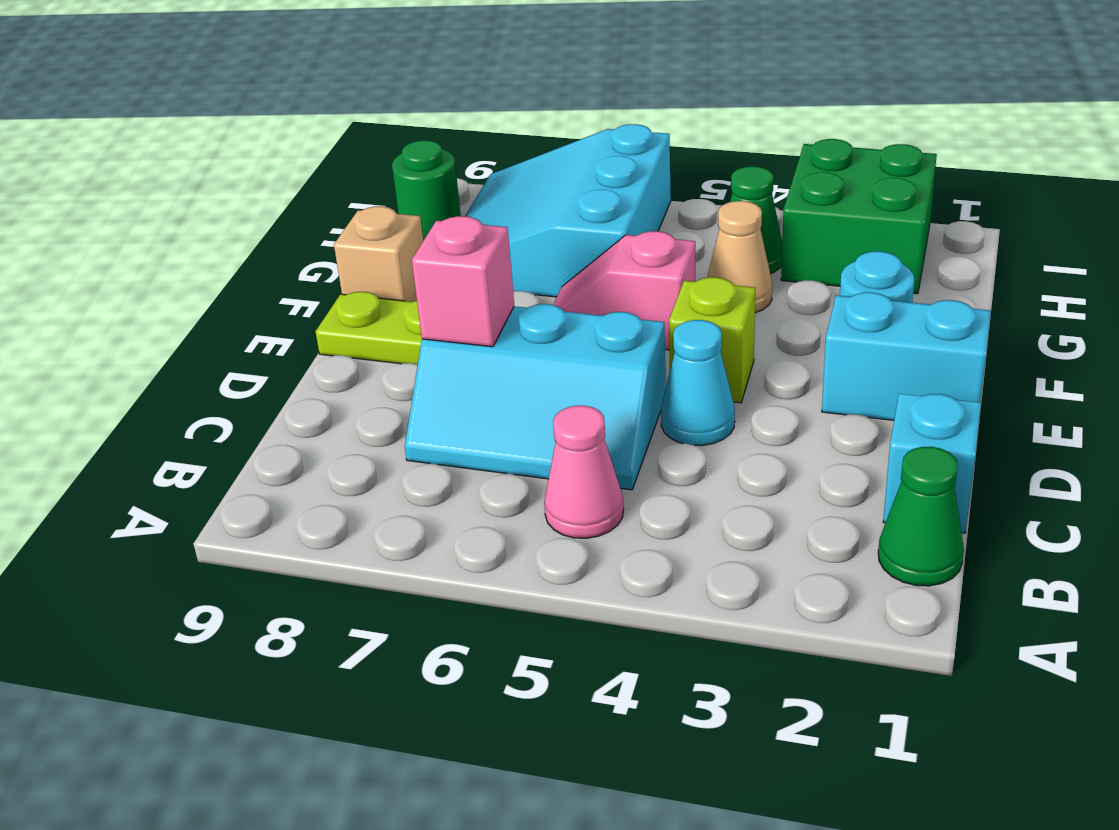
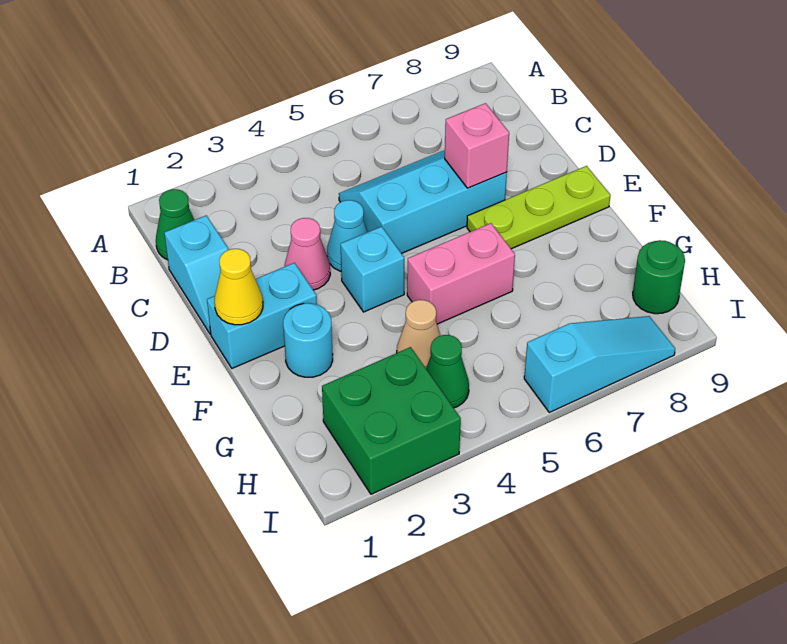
pink cone B5 level 1 -> pink cone D3 level 1
none -> yellow cone E1 level 2
lime brick E4 level 1 -> cyan brick E4 level 1
pink slope F5:F6 level 1 top 5 -> pink brick F5:F6 level 1
tan brick F9 level 1 -> none
cyan slope G6:I8 level 1 top 6 -> cyan slope I6:I8 level 1 top 6

